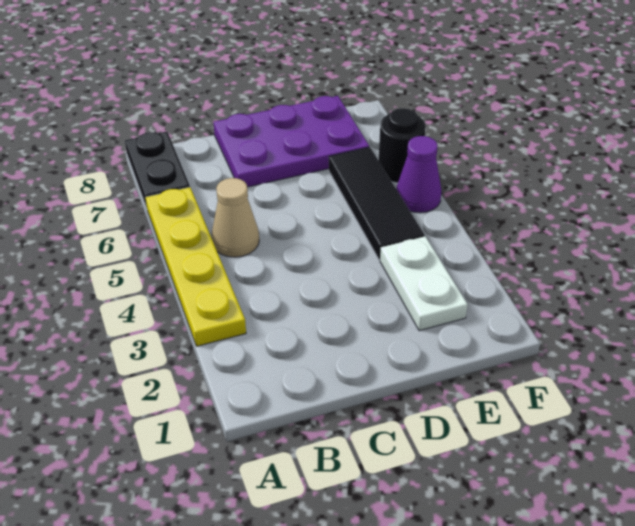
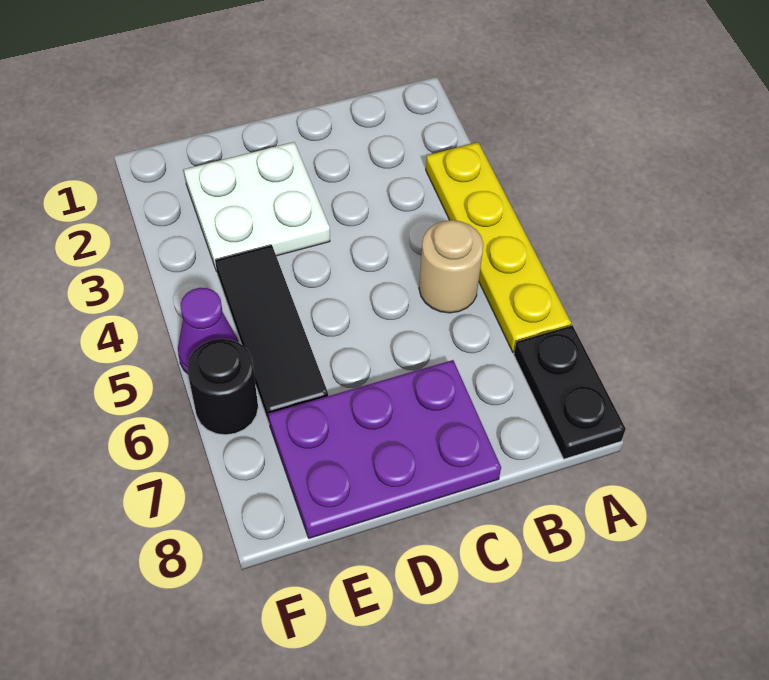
tan cone B5 level 1 -> tan round brick B5 level 1
white plate E2:E3 level 1 -> white plate D2:E3 level 1

